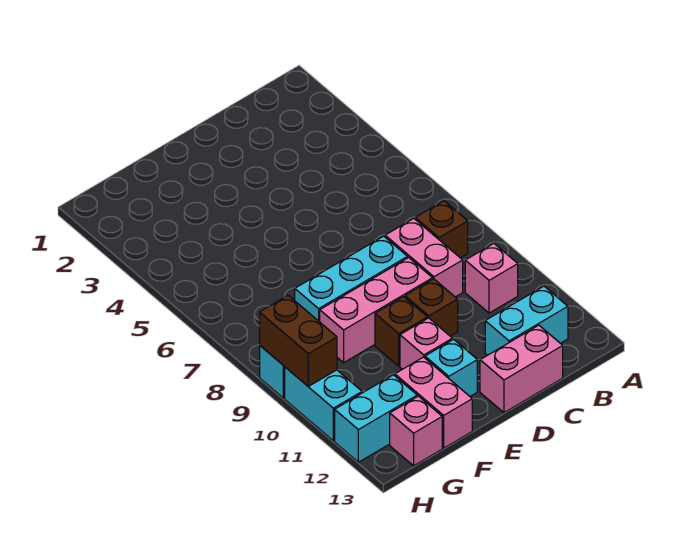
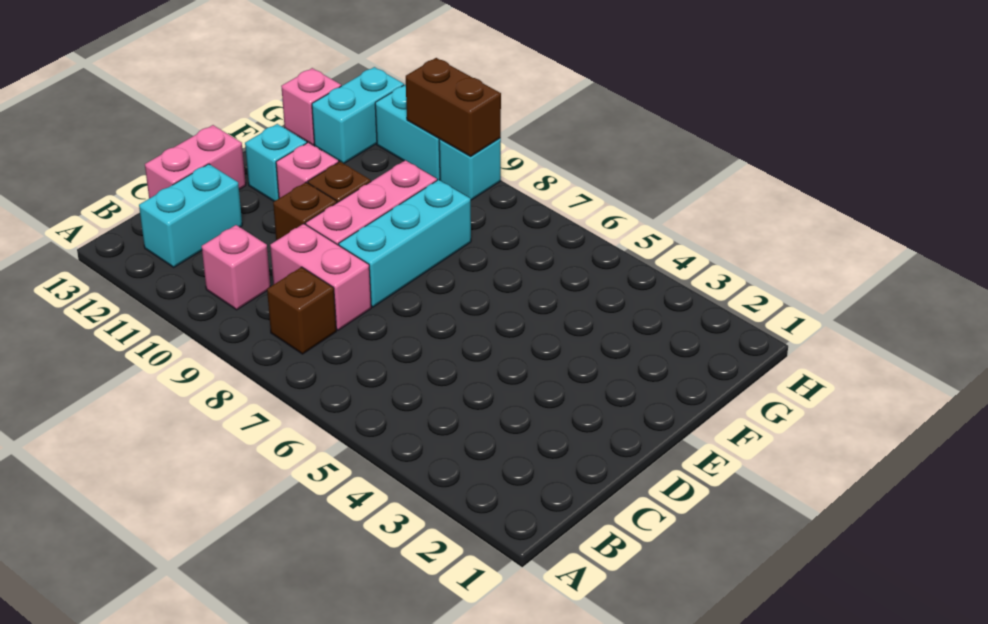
pink brick F12:F13 level 1 -> none

